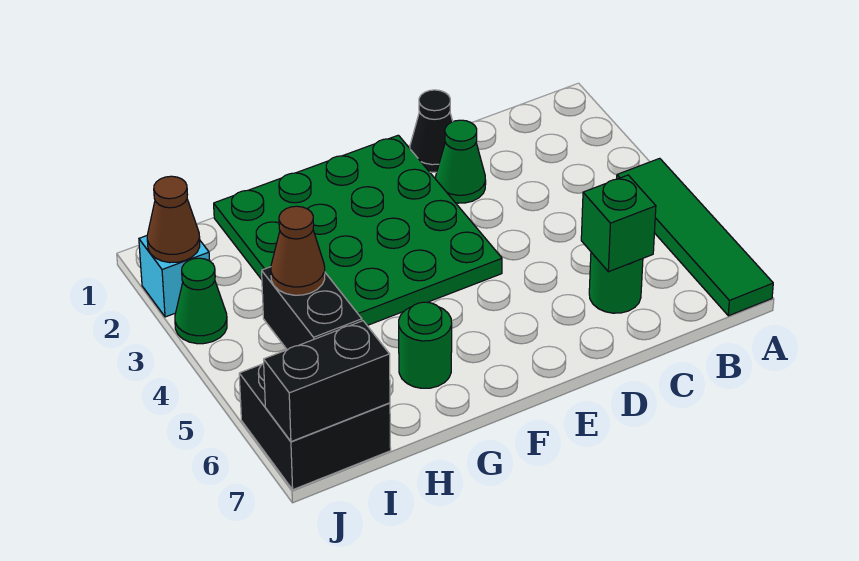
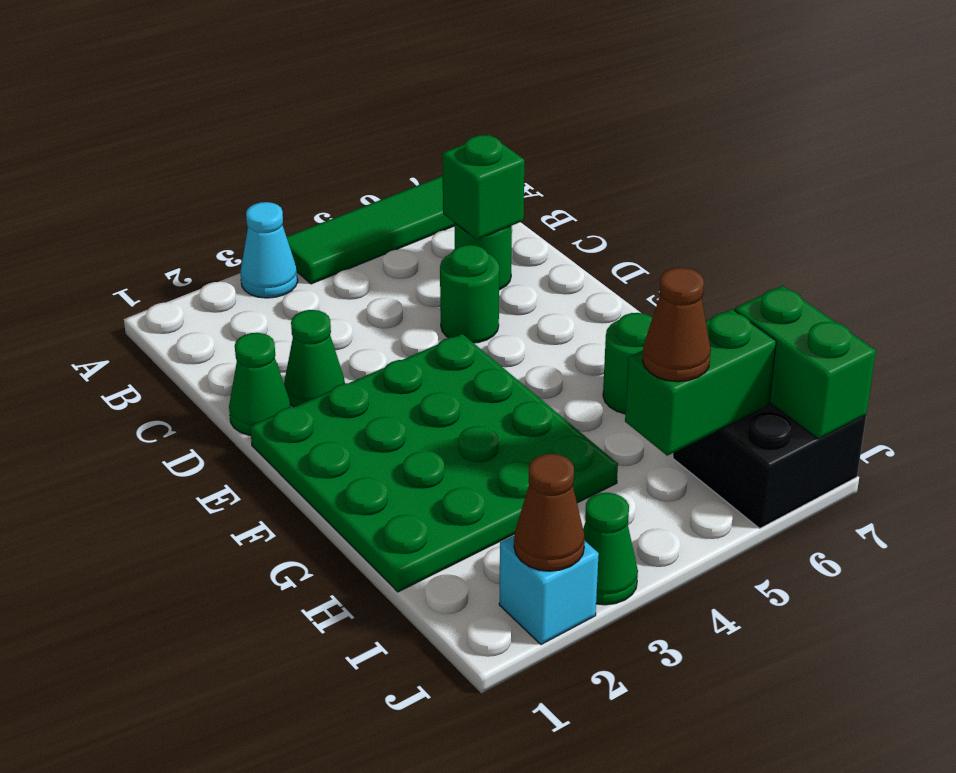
none -> cyan cone A3 level 1
black cone D1 level 1 -> green cone D1 level 1
none -> green round brick D5 level 1
black brick I5:I6 level 2 -> green brick I5:I6 level 2
black brick I7:J7 level 2 -> green brick I7:J7 level 2

